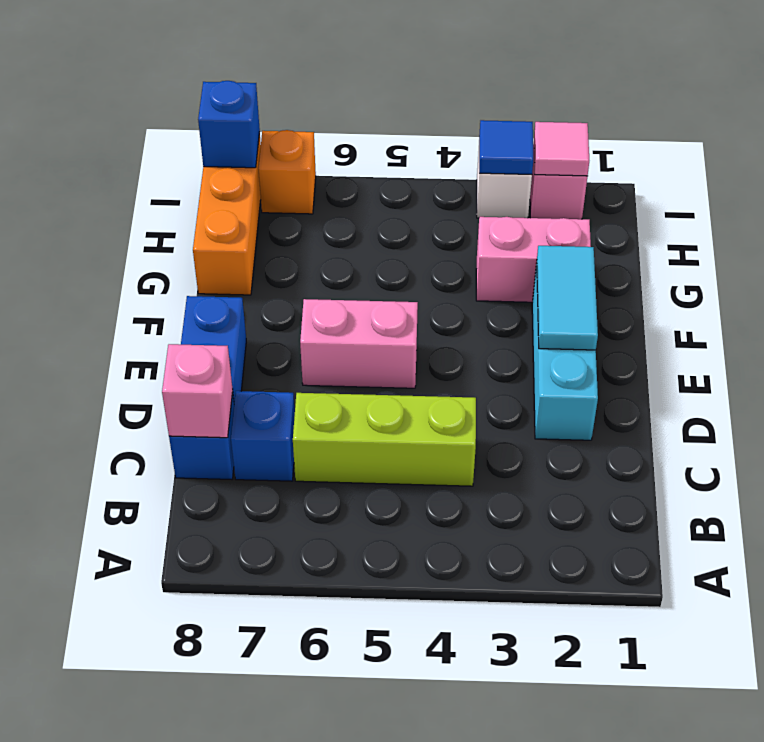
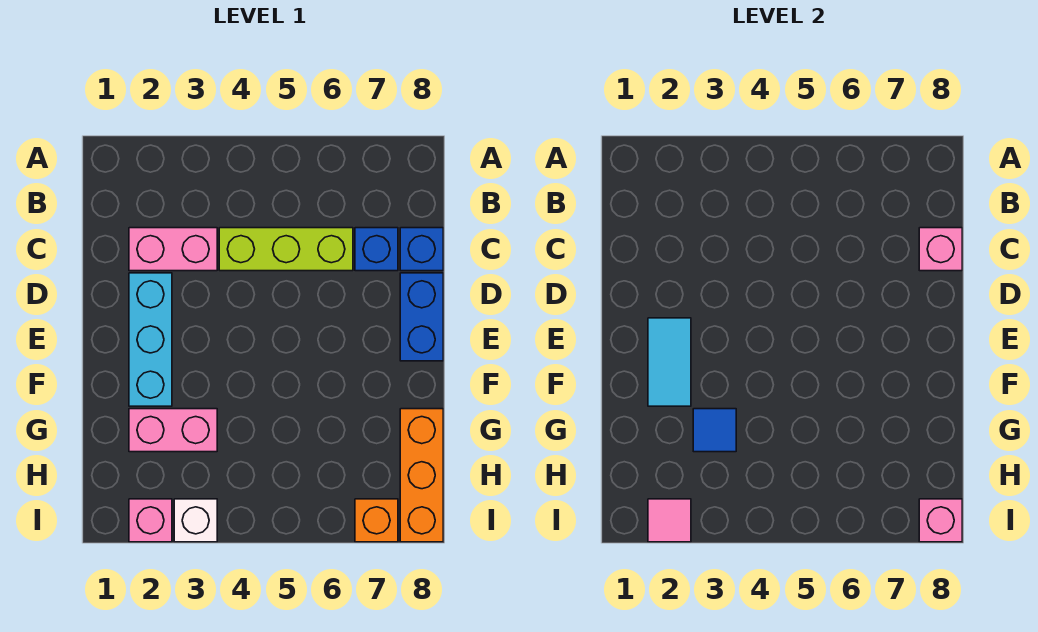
pink brick E5:E6 level 1 -> pink brick C2:C3 level 1
blue tile I3 level 2 -> blue tile G3 level 2
blue brick I8 level 2 -> pink brick I8 level 2

